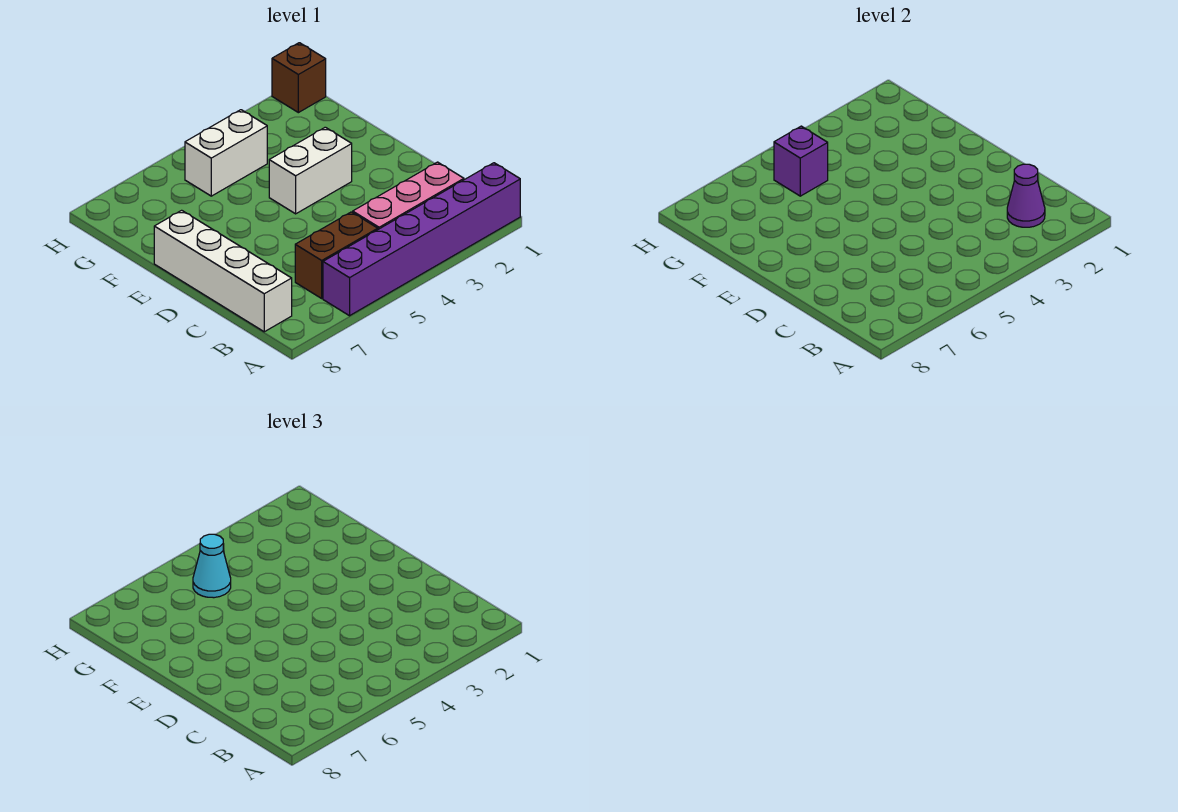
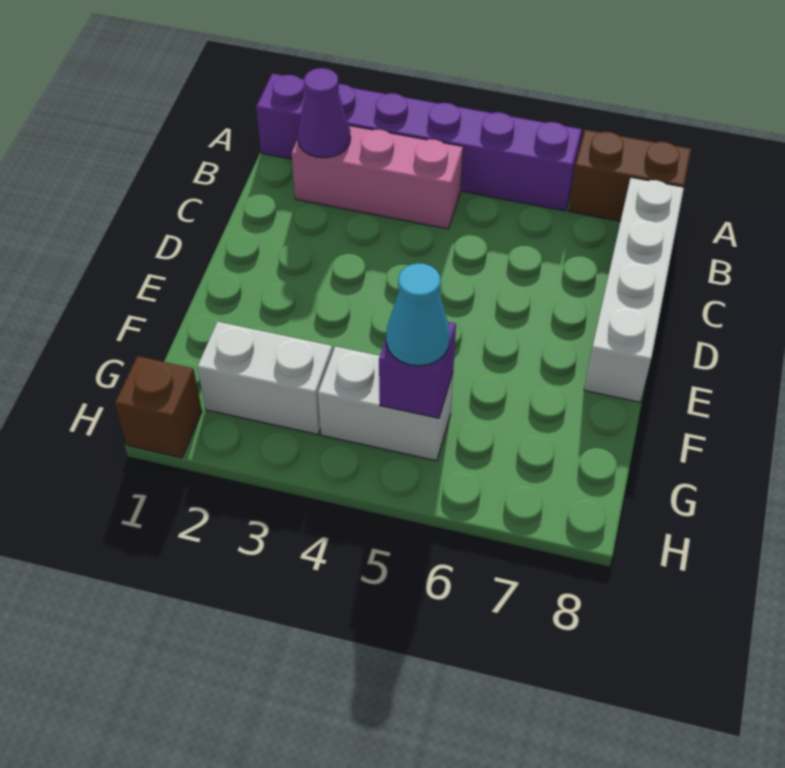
brown brick B5:B6 level 1 -> brown brick A7:A8 level 1
white brick E3:E4 level 1 -> white brick G2:G3 level 1

